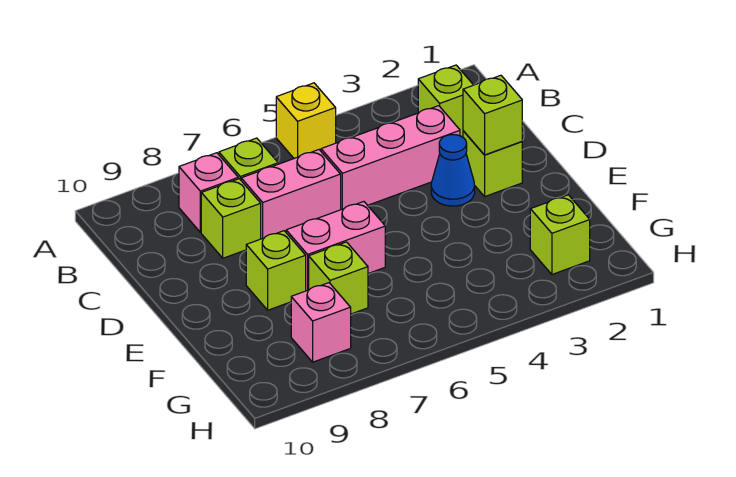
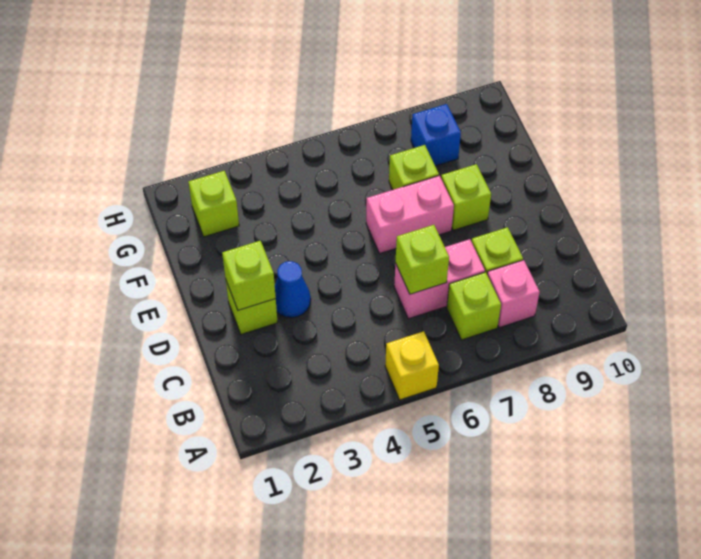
lime brick B2 level 1 -> lime brick C6 level 2
pink brick C3:C5 level 1 -> none
pink brick G8 level 1 -> blue brick G8 level 1

